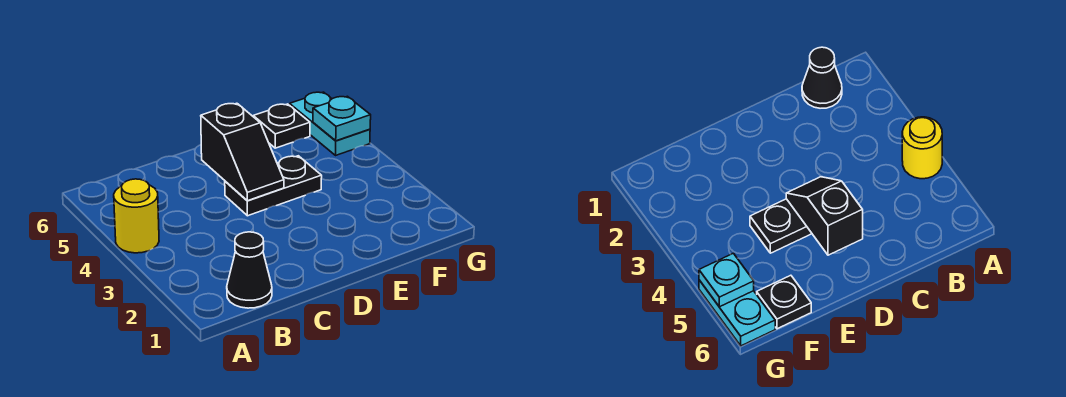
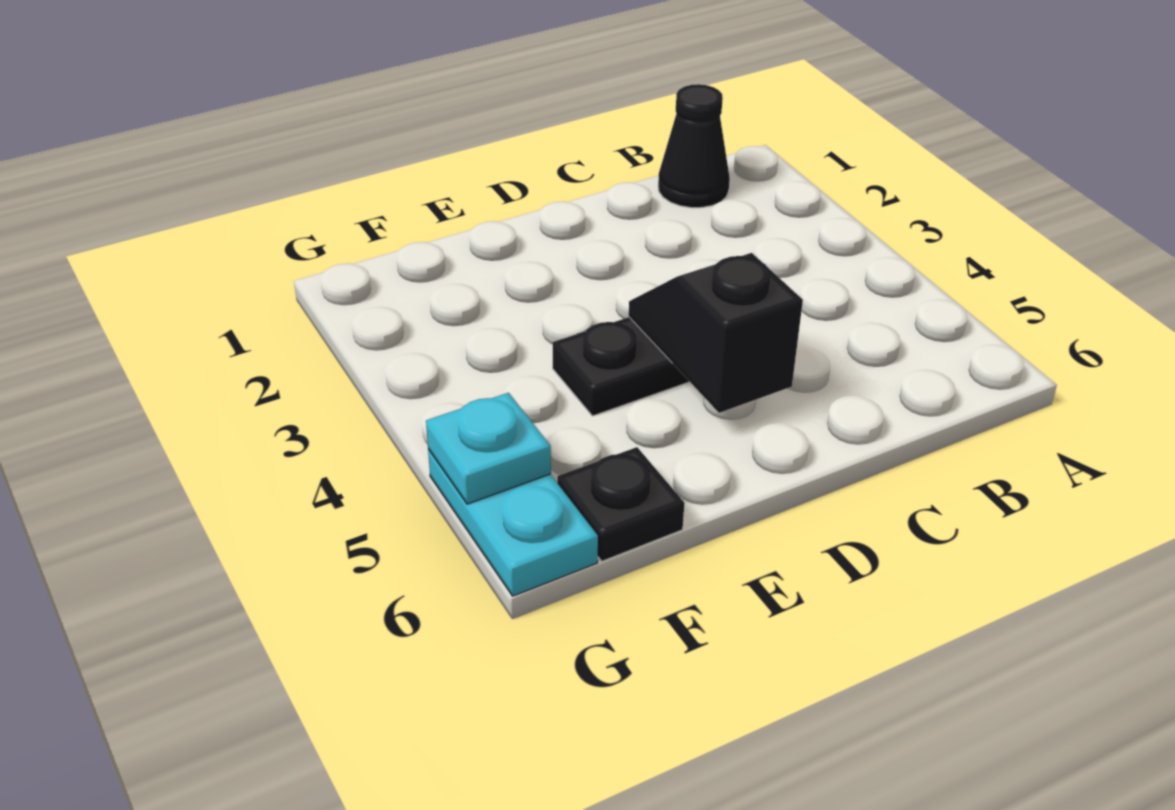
yellow round brick A4 level 1 -> none

